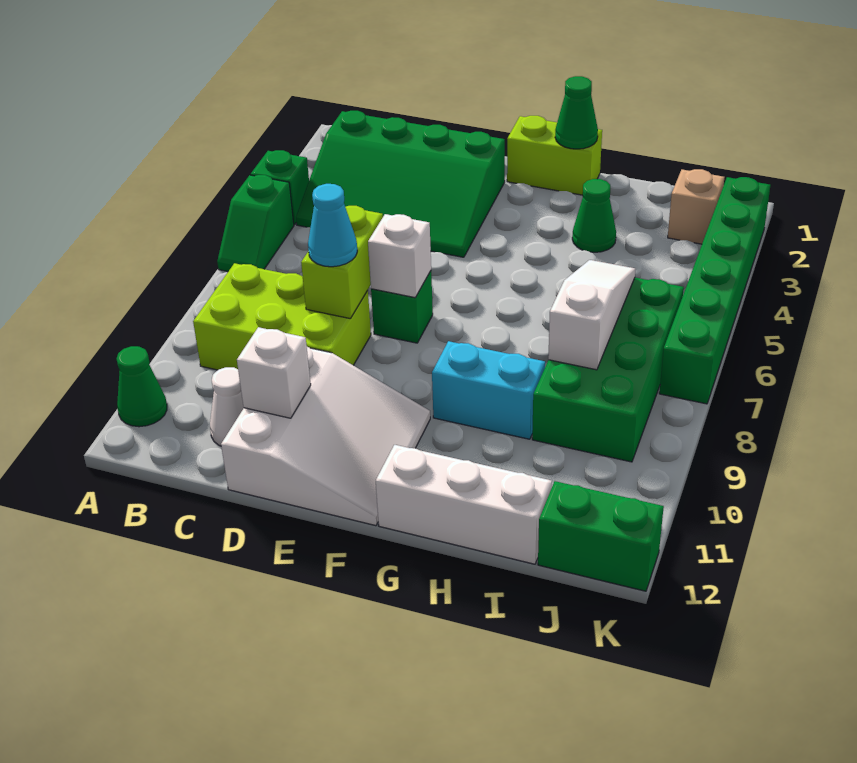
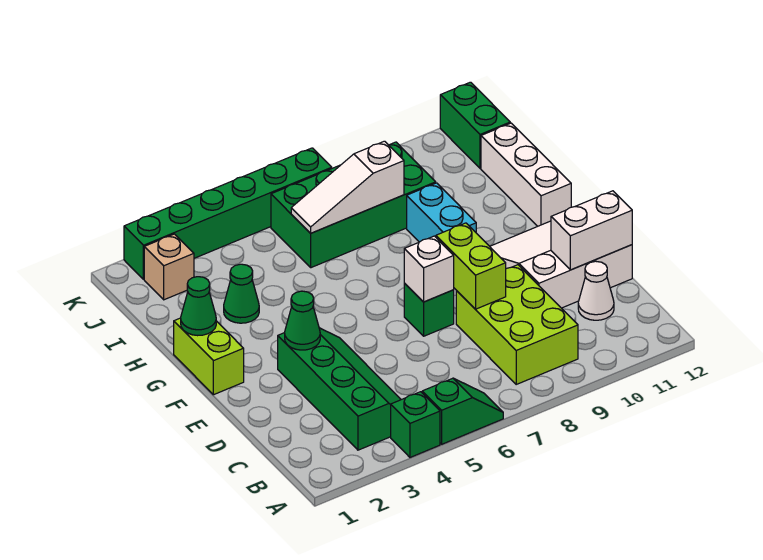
green cone A11 level 1 -> green cone E3 level 2
green slope B2:E4 level 1 top 2 -> green slope B3:E4 level 1 top 3
lime brick D7:D8 level 2 -> lime brick D8:E8 level 2
cyan cone D8 level 3 -> none
white brick D11 level 2 -> white brick D11:D12 level 2

